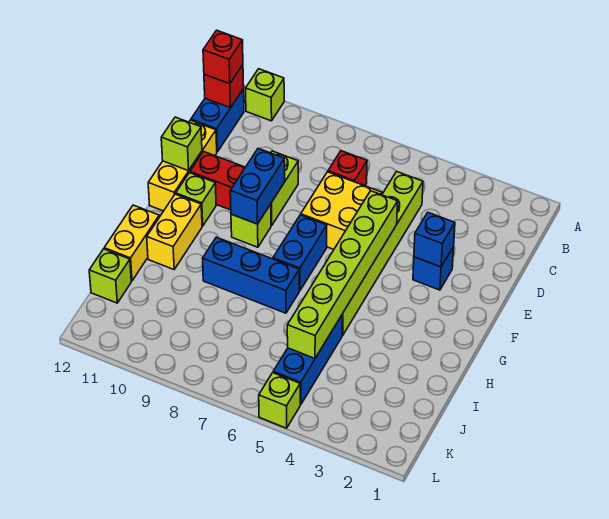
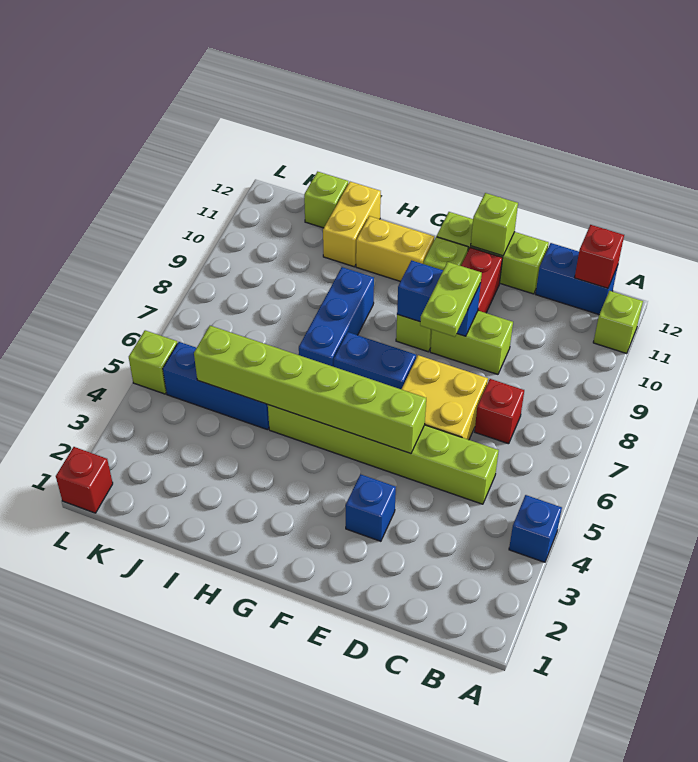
red brick B12 level 3 -> red brick L1 level 1
yellow brick D12:F12 level 1 -> lime brick D12:F12 level 1
blue brick E3 level 2 -> blue brick A4 level 1
none -> lime plate E8:E9 level 3
yellow brick H12:I12 level 1 -> yellow brick I11:I12 level 1

